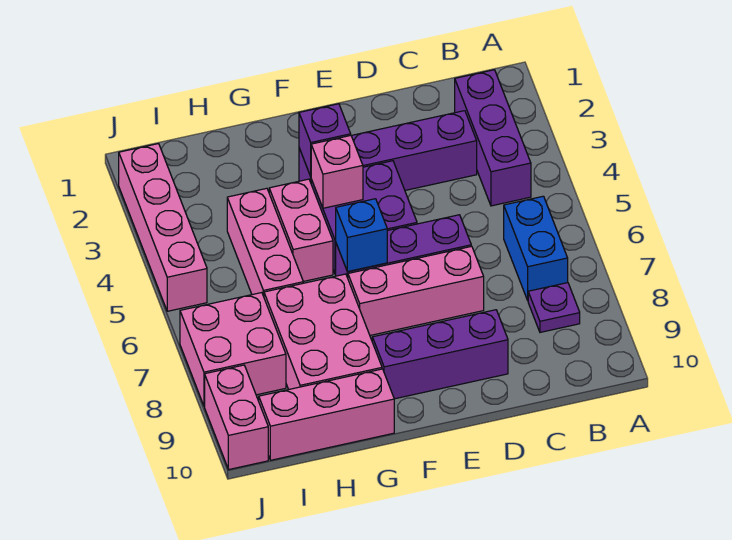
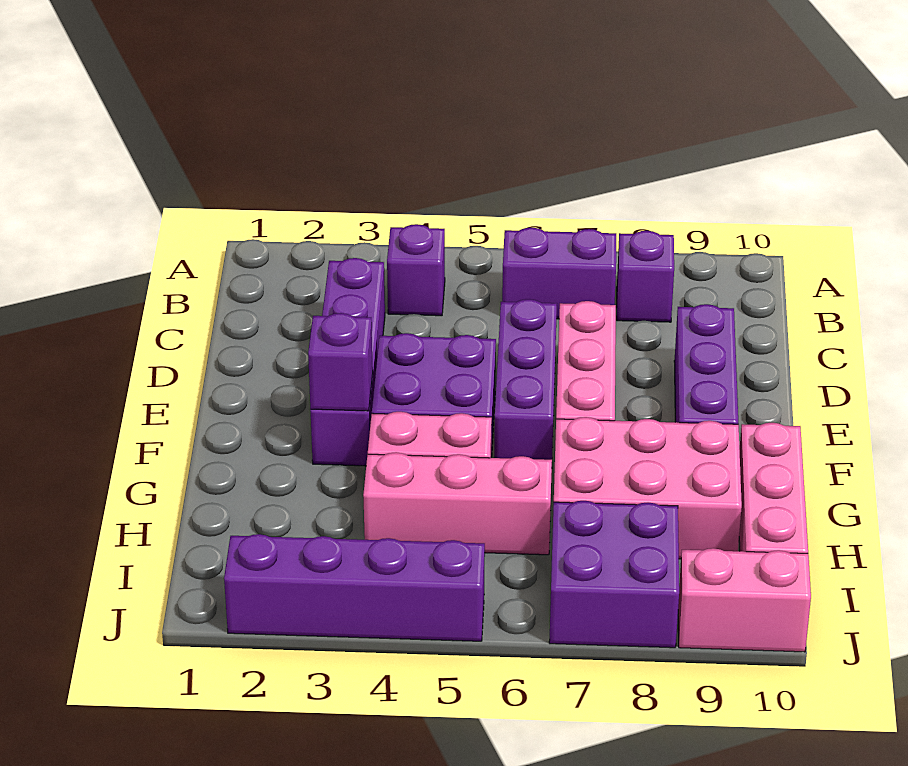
purple brick B2:B4 level 1 -> purple brick B4 level 1
blue brick B6:B7 level 1 -> purple brick B6:B7 level 1
purple plate B8 level 1 -> purple brick B8 level 1
pink brick F4 level 2 -> none
blue brick F6 level 2 -> none
pink brick I7:J8 level 1 -> purple brick I7:J8 level 1
pink brick J2:J5 level 1 -> purple brick J2:J5 level 1

